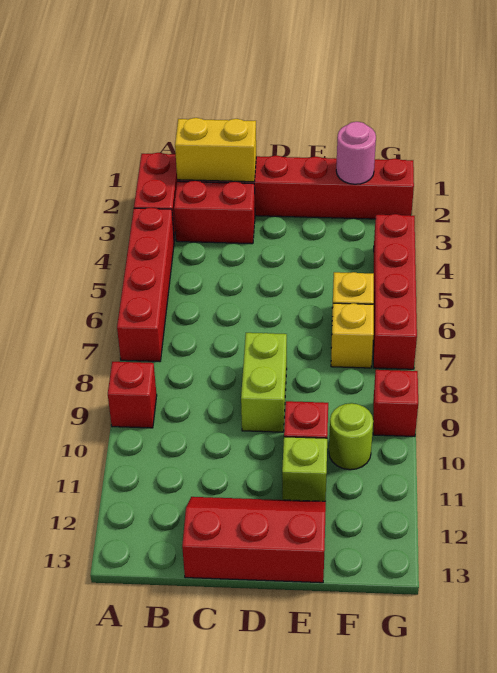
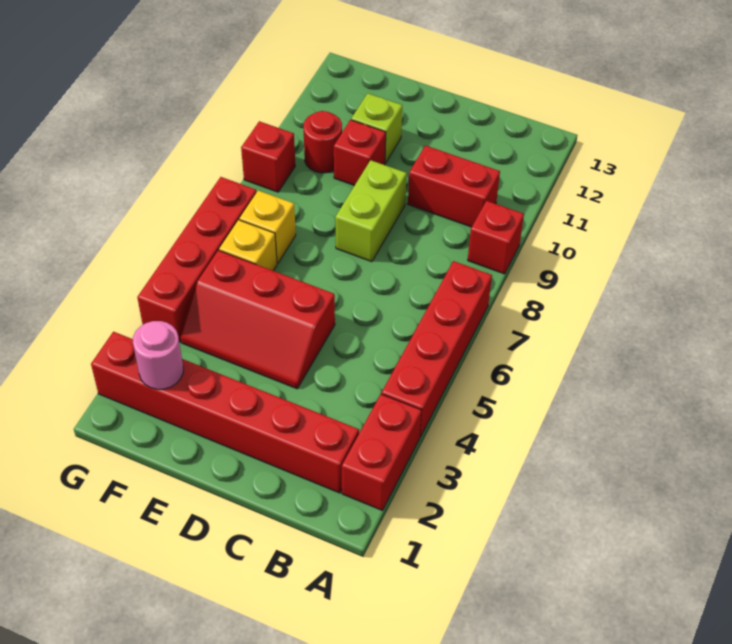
yellow brick B2:C2 level 2 -> none
red brick B3:C3 level 1 -> red brick B10:C10 level 1
red slope C12:E13 level 1 top 13 -> red slope D4:F5 level 1 top 5
lime round brick F10 level 1 -> red round brick F10 level 1

